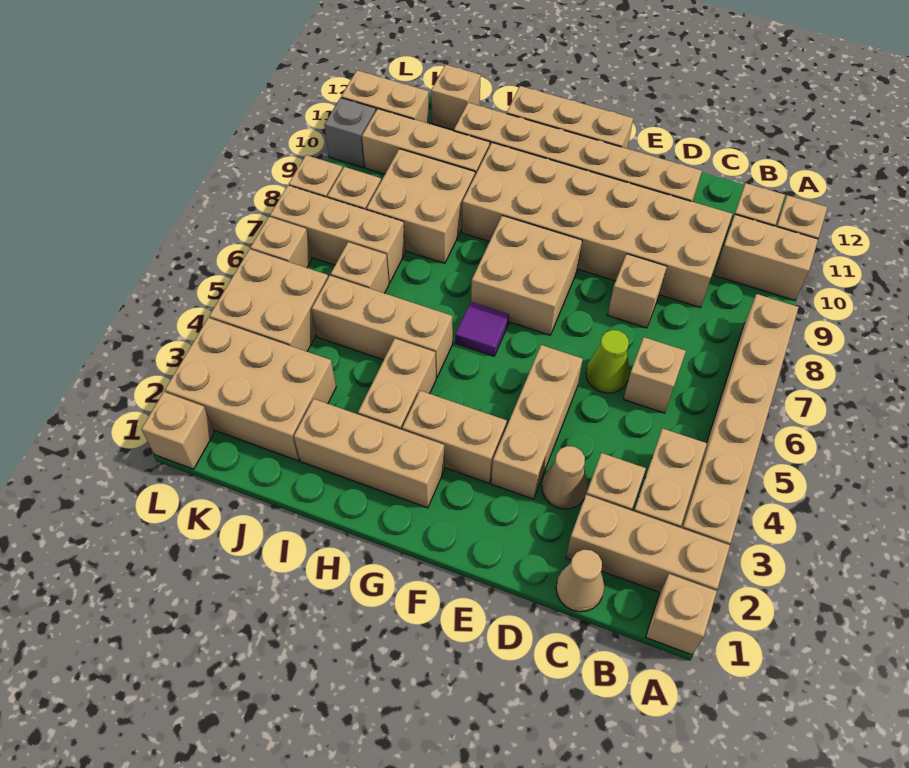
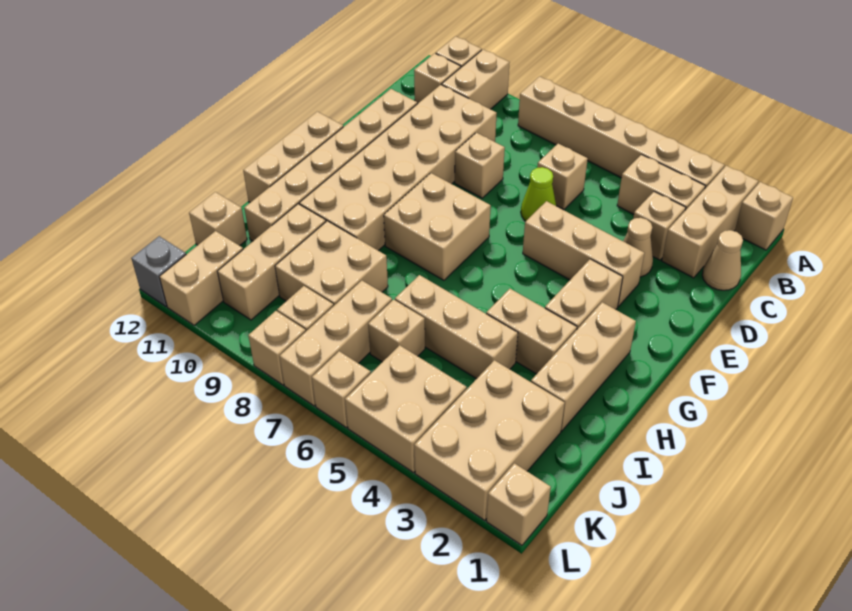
purple tile G6 level 1 -> none
tan brick H5:J5 level 1 -> tan brick I4:I6 level 1
grey brick L10 level 1 -> grey brick L12 level 1

